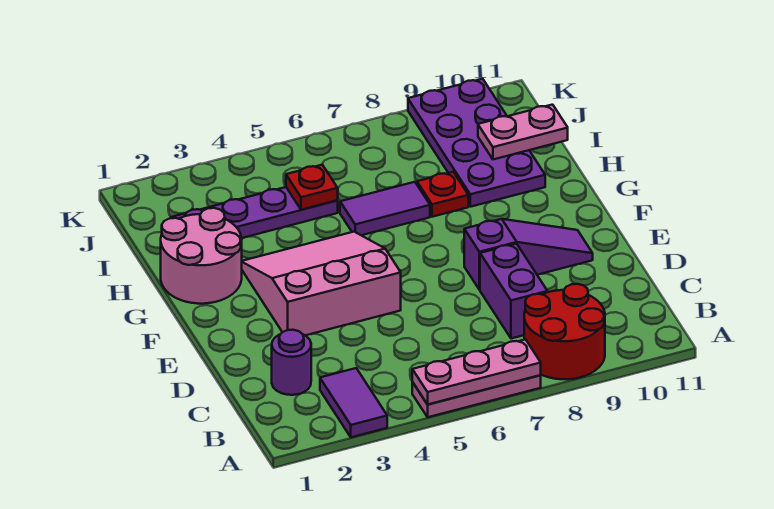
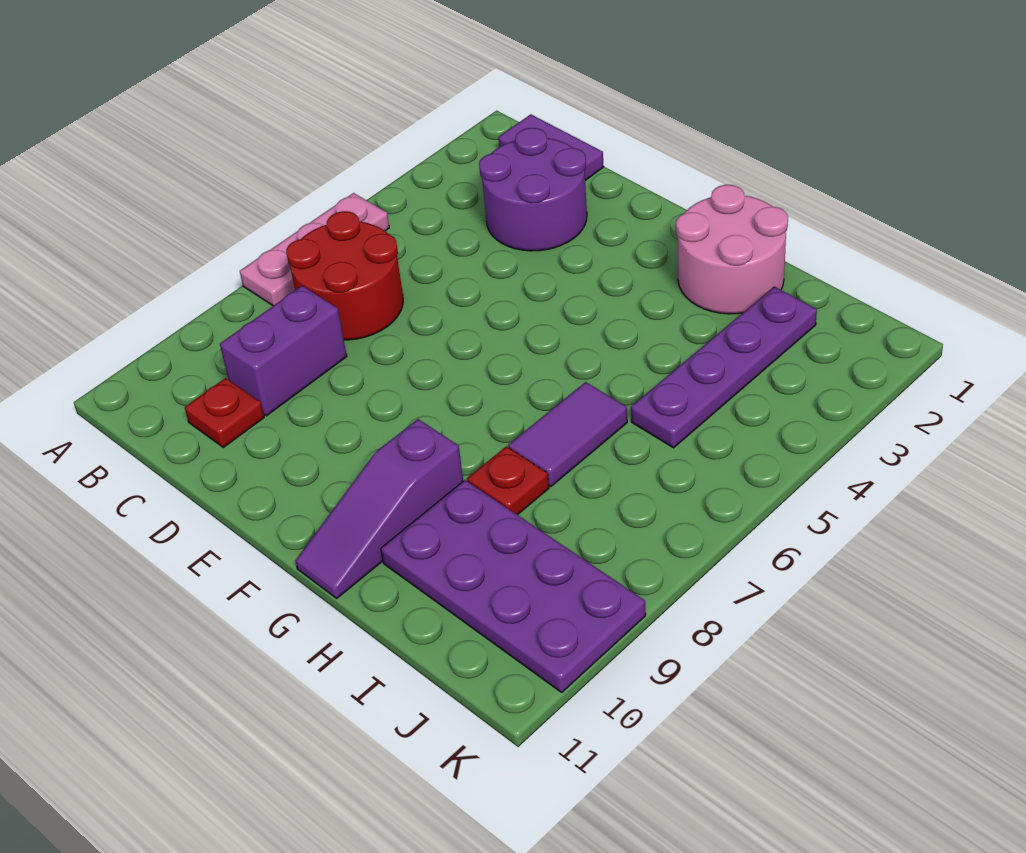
purple tile A3:B3 level 1 -> purple tile B1:C1 level 1
pink plate A5:A7 level 2 -> none
red round brick A8:B9 level 1 -> red round brick B6:C7 level 1
purple round brick C2 level 1 -> purple round brick C2:D3 level 1
purple brick C8:D8 level 1 -> purple brick C8:C9 level 1
pink slope E3:G5 level 1 top E -> none
purple slope E8:E10 level 1 top 8 -> purple slope G9:G11 level 1 top 9
red plate I5 level 2 -> red plate C10 level 1
pink plate I10:I11 level 2 -> none

